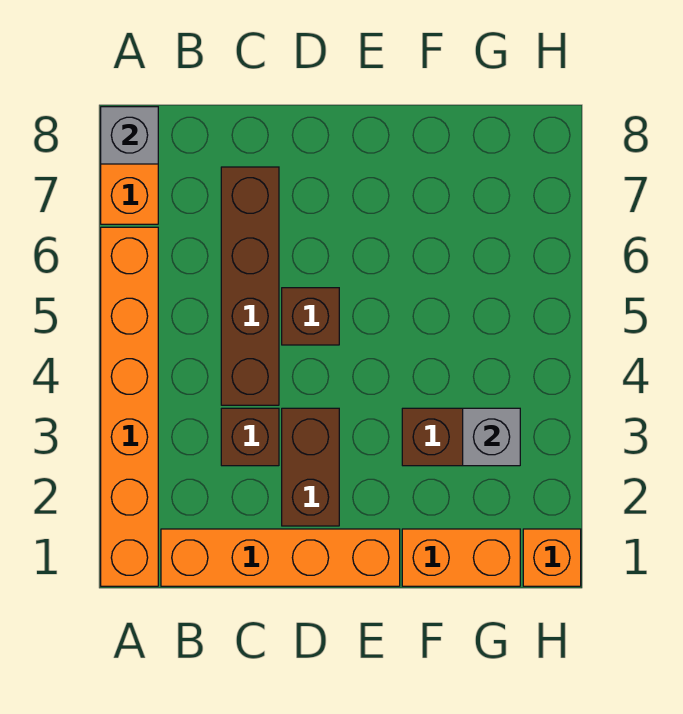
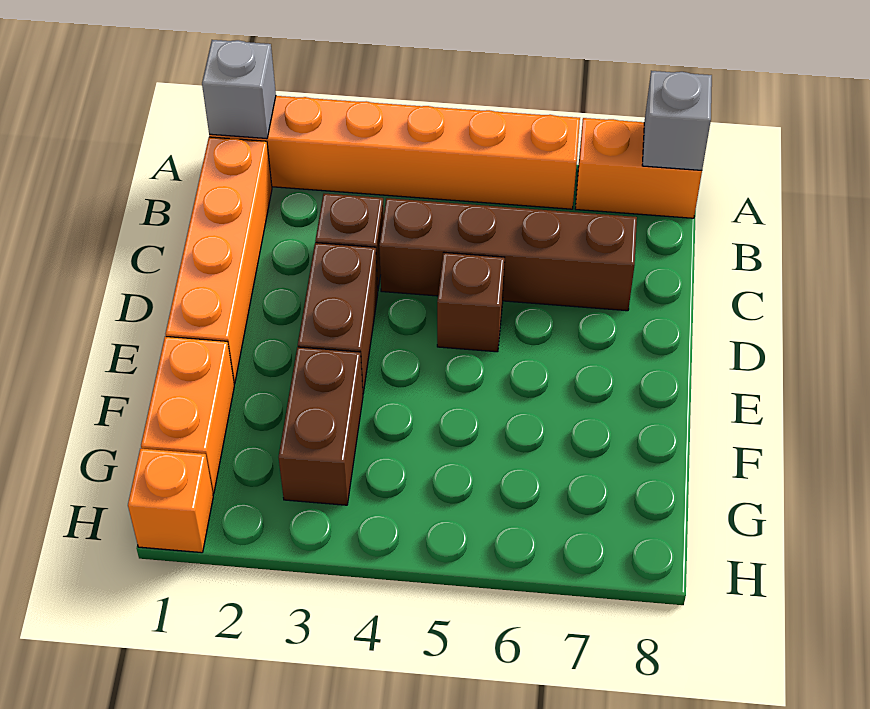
brown brick D2:D3 level 1 -> brown brick D3:E3 level 1
grey brick G3 level 2 -> grey brick A1 level 2

